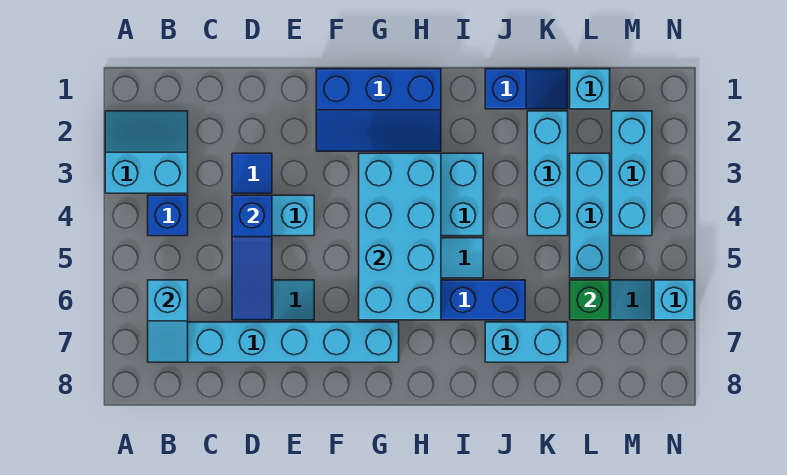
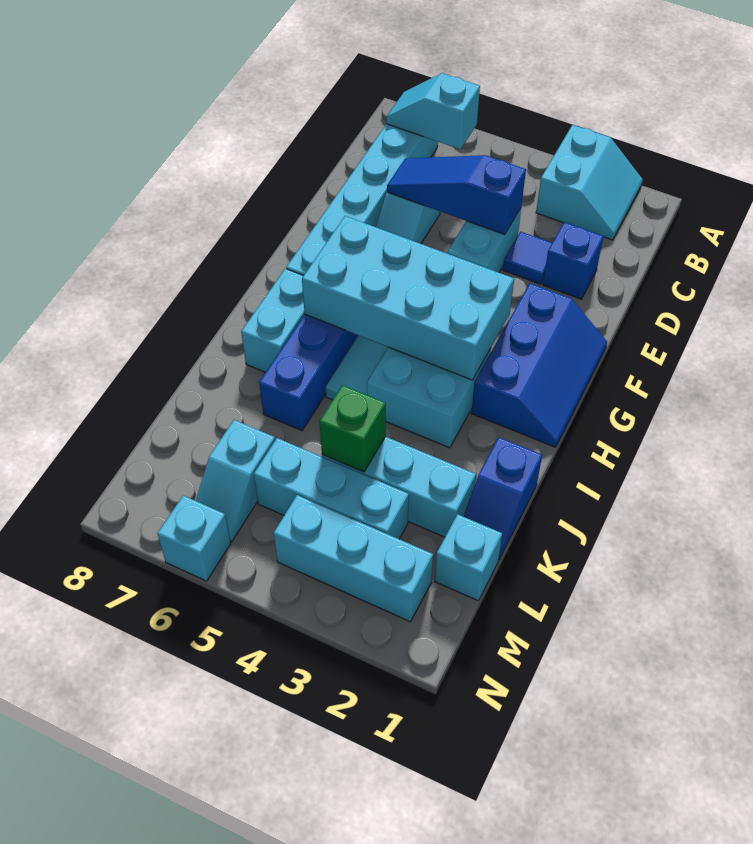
blue brick B4 level 1 -> blue brick D2 level 1
blue slope F1:H2 level 1 top 1 -> blue slope F1:H2 level 1 top 2
cyan brick J7:K7 level 1 -> cyan brick H7:I7 level 1
green brick L6 level 2 -> green brick K4 level 2

